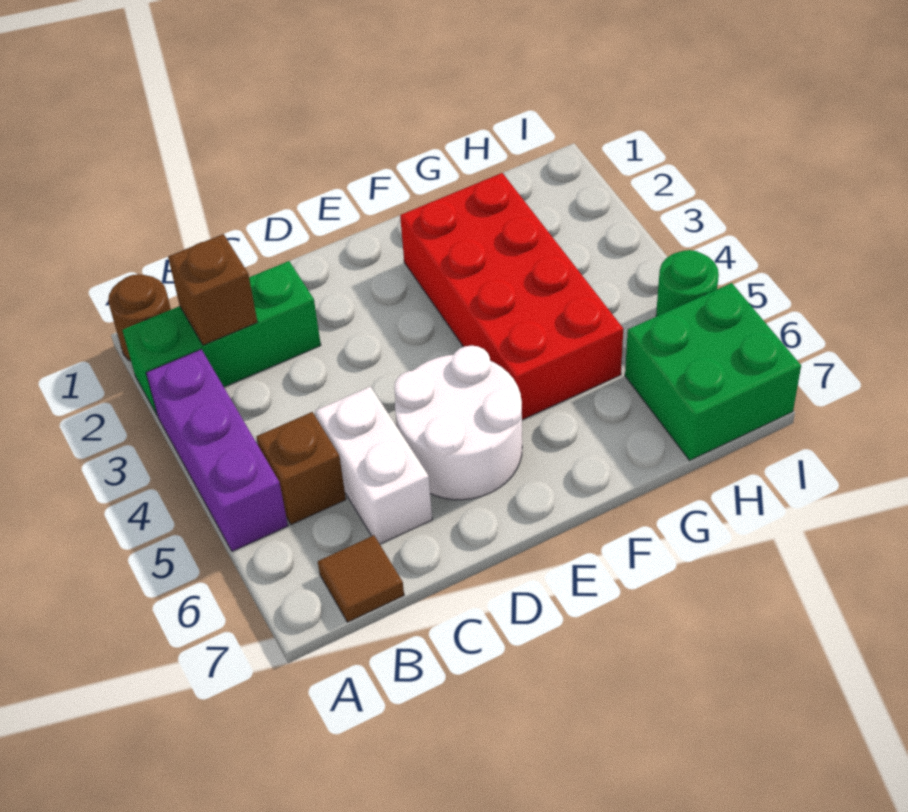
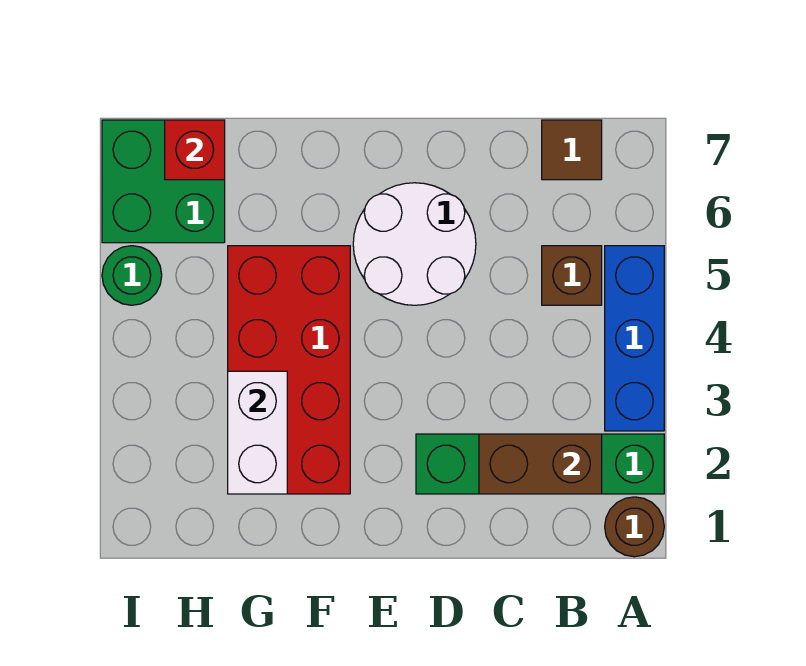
green brick A2:C2 level 1 -> green brick A2:D2 level 1
purple brick A3:A5 level 1 -> blue brick A3:A5 level 1
brown brick B2 level 2 -> brown brick B2:C2 level 2
white brick C5:C6 level 1 -> white brick G2:G3 level 2
none -> red brick H7 level 2

